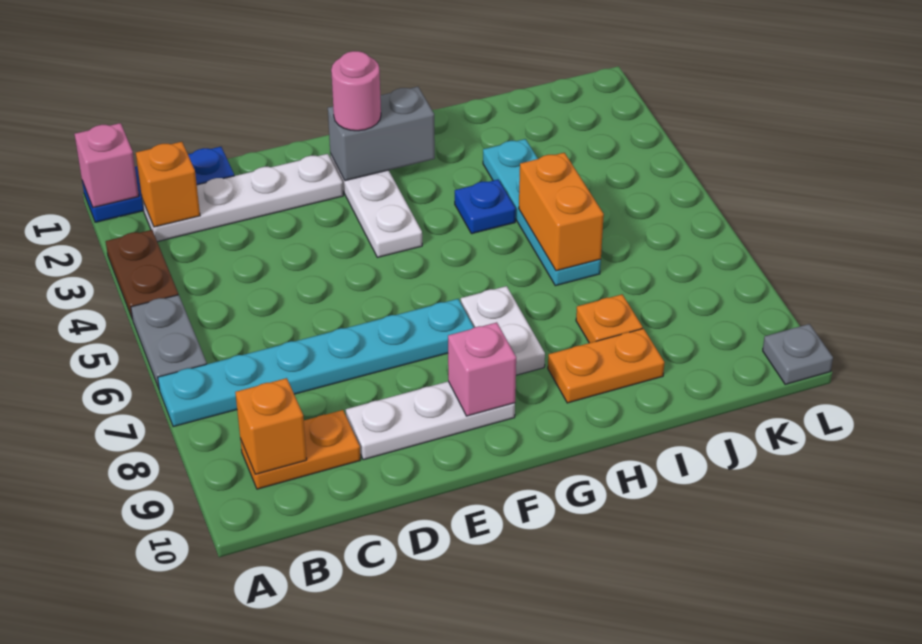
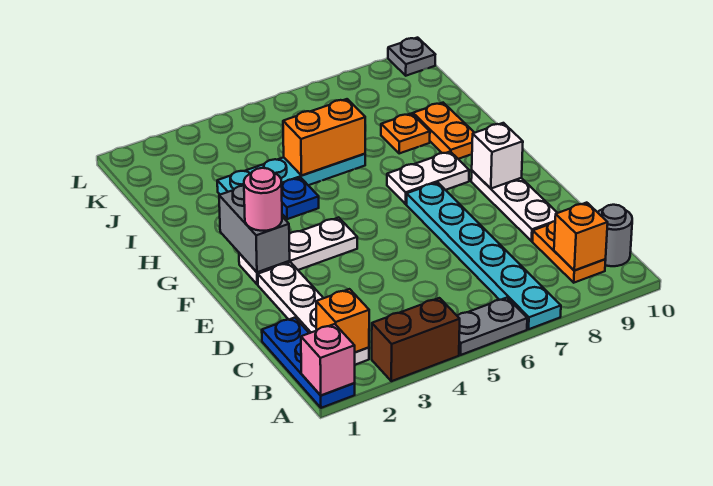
brown plate A3:A4 level 1 -> brown brick A3:A4 level 1
none -> grey round brick B10 level 1
pink brick F9 level 2 -> white brick F9 level 2

